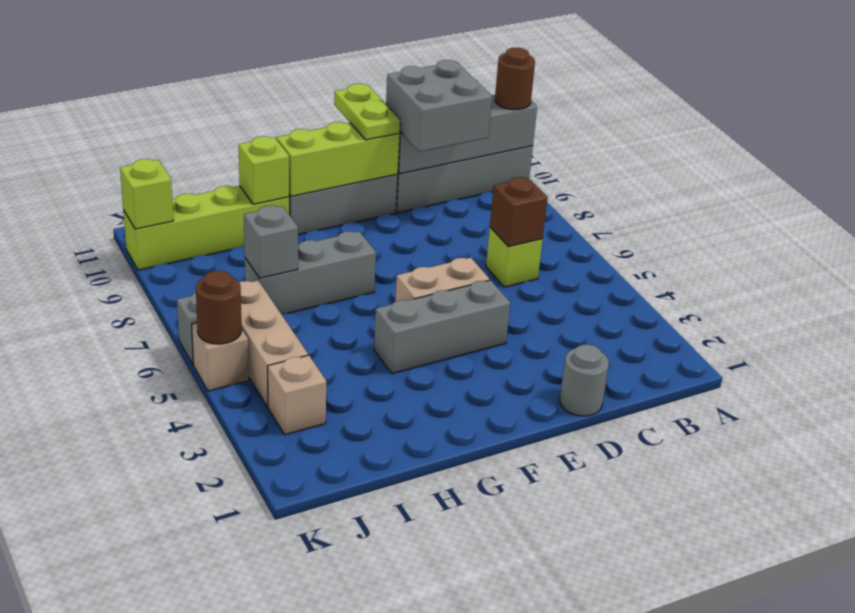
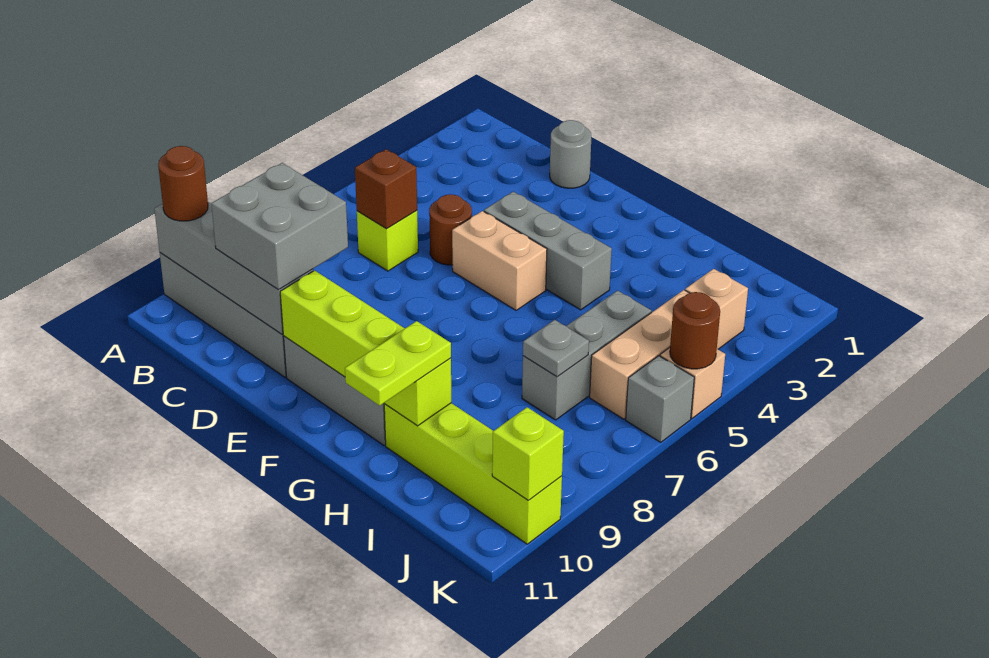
none -> brown round brick D5 level 1
lime plate E10:E11 level 3 -> lime plate H10:H11 level 3
grey brick G7:I7 level 1 -> grey brick I5:I7 level 1
grey brick I7 level 2 -> grey plate I7 level 2

